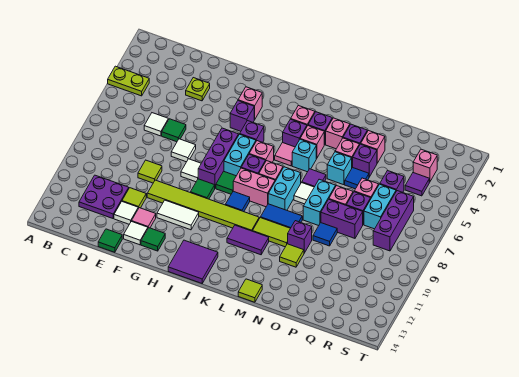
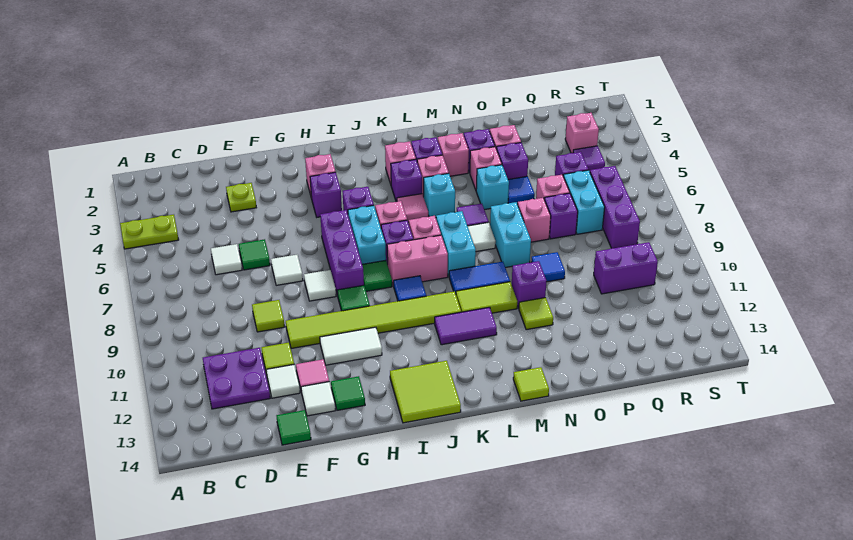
purple tile I13:J14 level 1 -> lime tile I13:J14 level 1
purple brick O8:P8 level 1 -> purple brick Q10:R10 level 1

